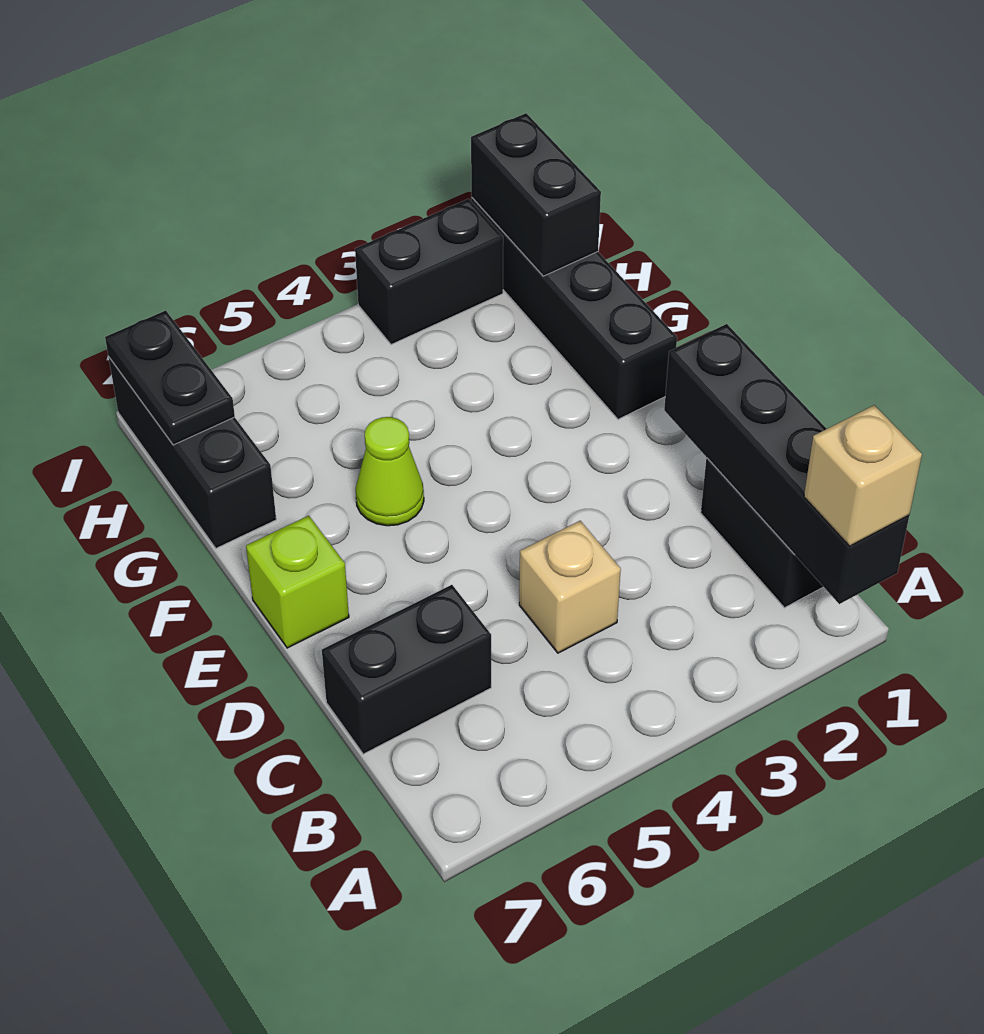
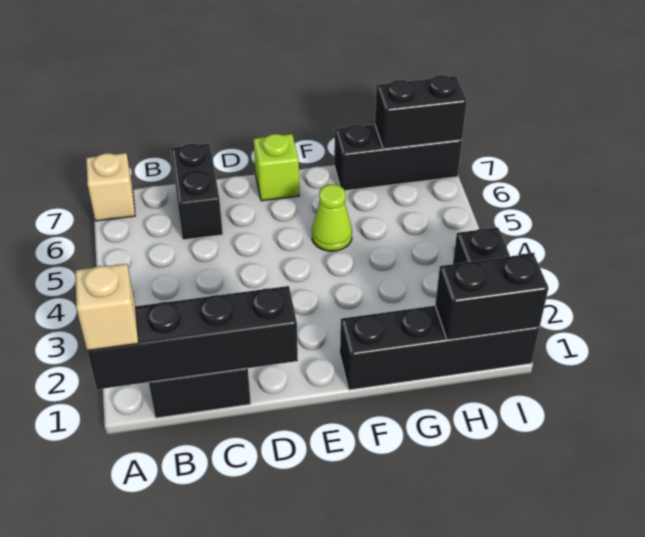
tan brick C4 level 1 -> tan brick A7 level 1
black plate H7:I7 level 2 -> black brick H7:I7 level 2

